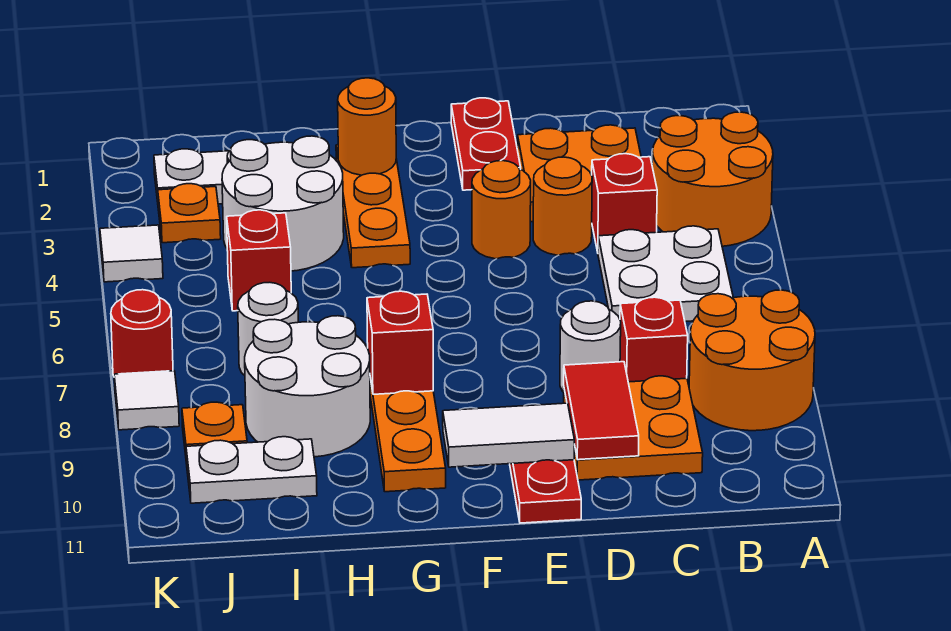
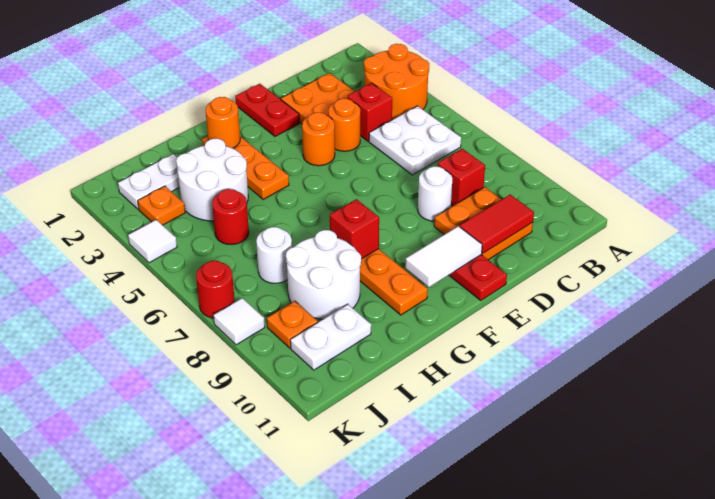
orange round brick A8:B9 level 1 -> none
red tile D9:D10 level 2 -> red tile C10:D10 level 2
red brick I5 level 1 -> red round brick I5 level 1

